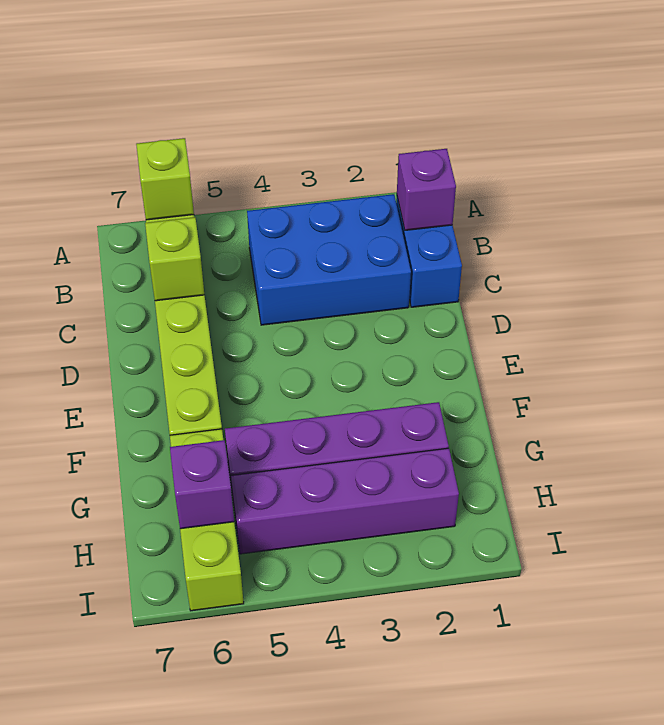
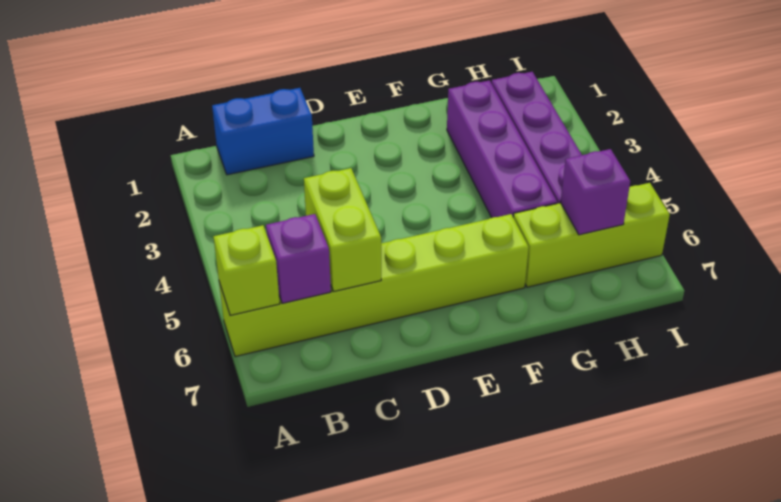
purple brick B1 level 2 -> purple brick B6 level 2
blue brick B2:C4 level 1 -> none
lime brick C6 level 2 -> lime brick C5:C6 level 2

